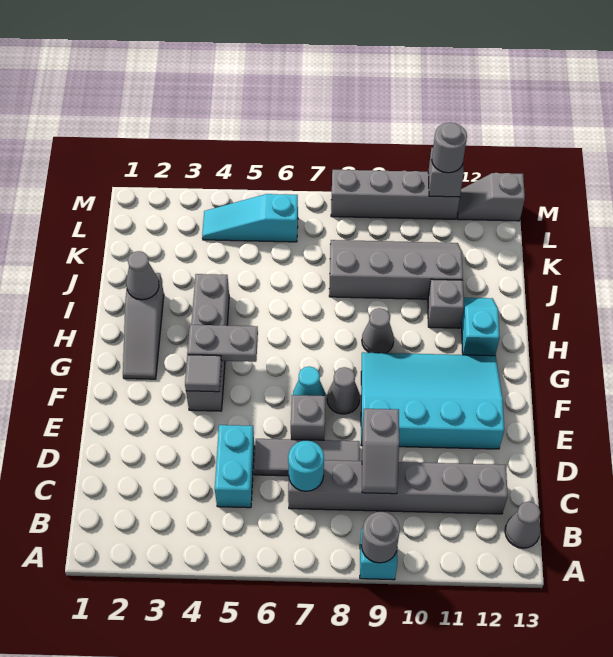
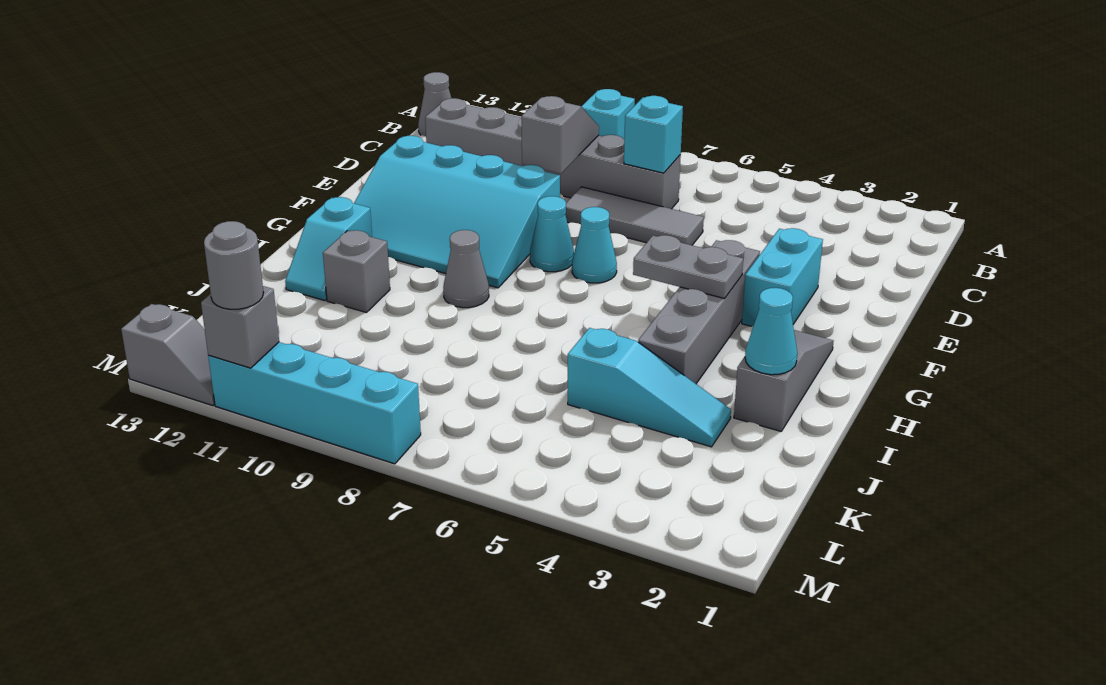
grey round brick A9 level 2 -> none
cyan brick C5:D5 level 1 -> cyan brick E3:F3 level 1
cyan round brick C7 level 2 -> cyan brick C7 level 2
grey brick E7 level 1 -> none
grey tile F4 level 2 -> none
grey cone F8 level 1 -> cyan cone F8 level 1
grey cone I2 level 2 -> cyan cone I2 level 2
grey slope J8:K11 level 1 top J -> none
cyan slope L4:L6 level 1 top 6 -> cyan slope J3:J5 level 1 top 5
grey brick M8:M11 level 1 -> cyan brick M8:M11 level 1

